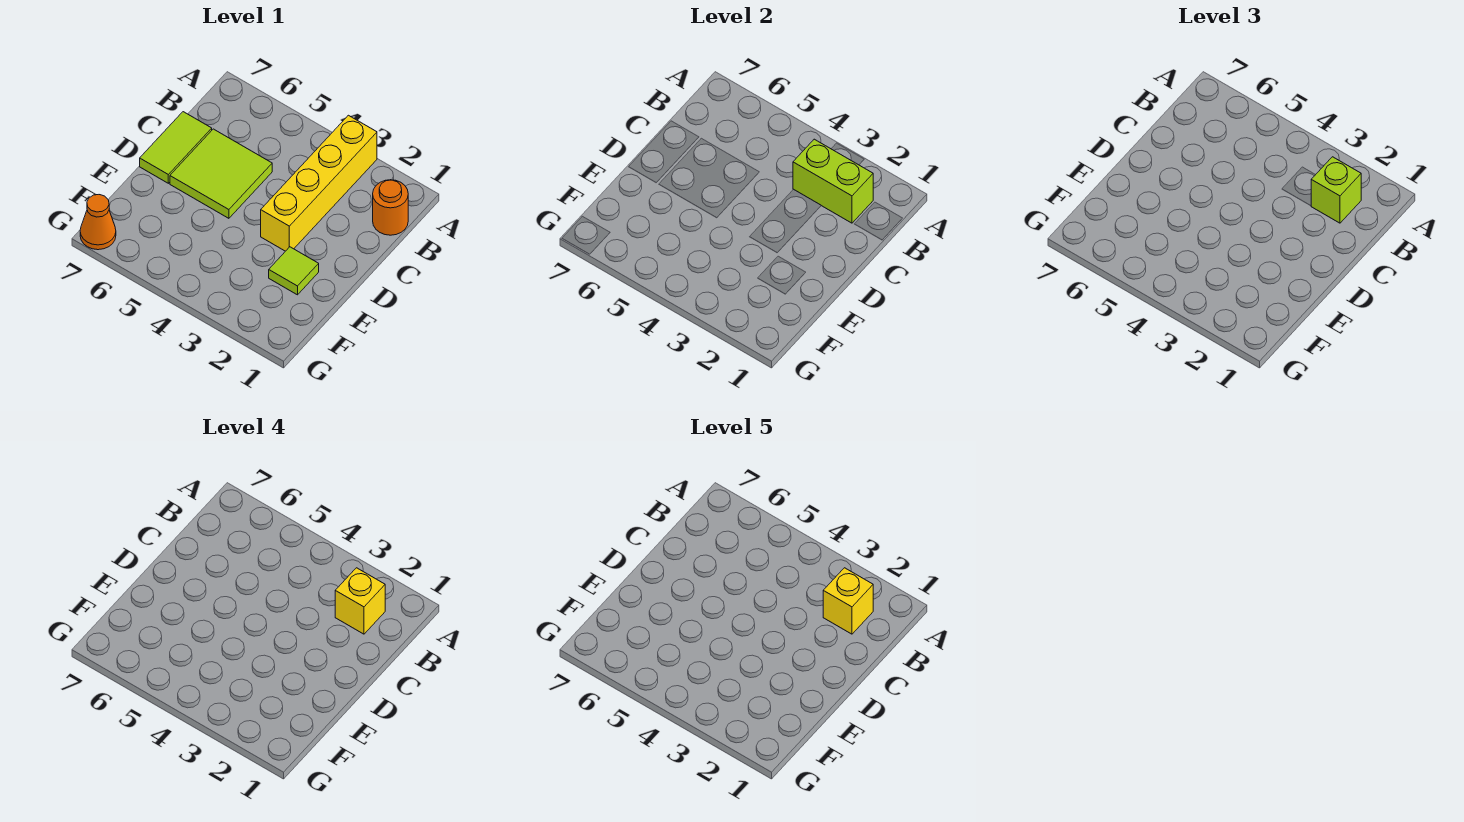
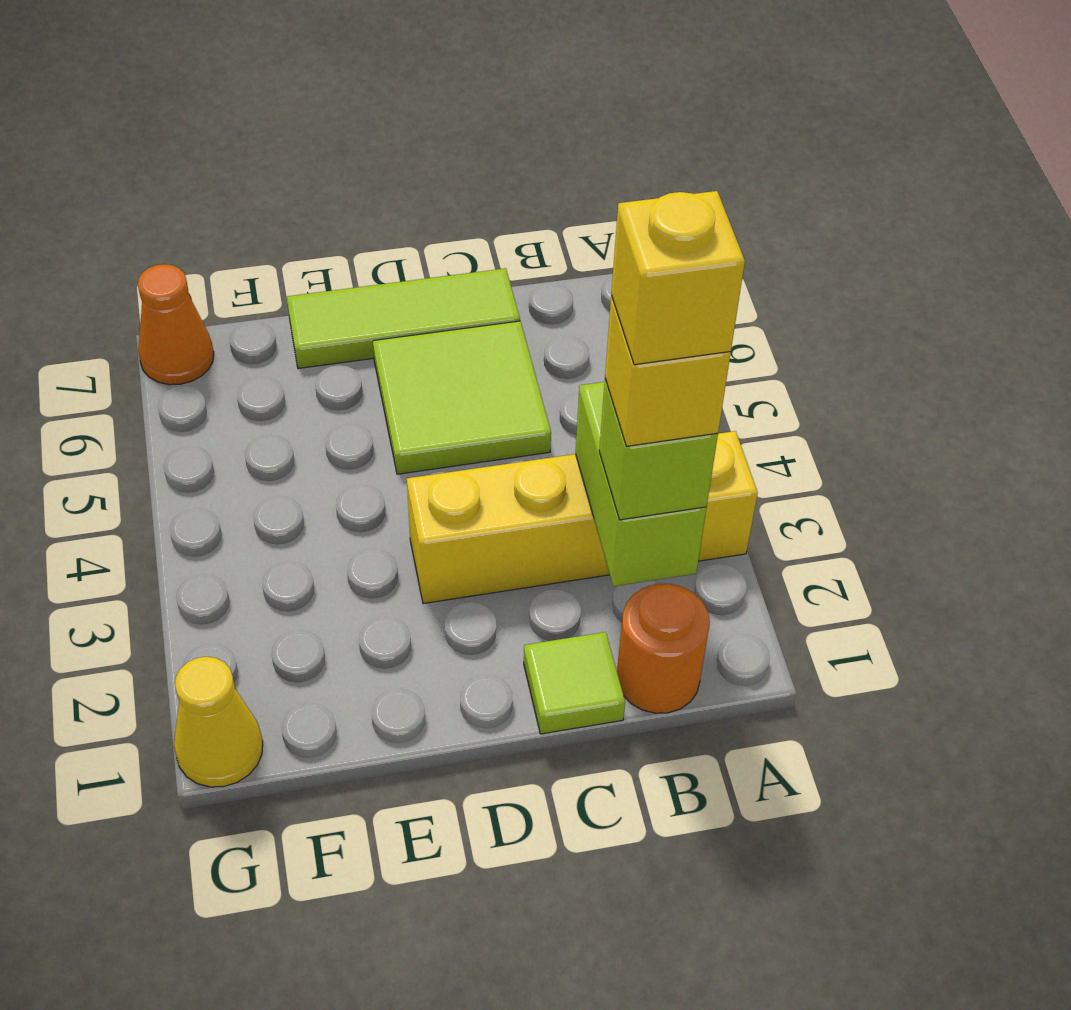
lime tile C7:D7 level 1 -> lime tile C7:E7 level 1
lime tile E2 level 1 -> lime tile C1 level 1
none -> yellow cone G1 level 1

